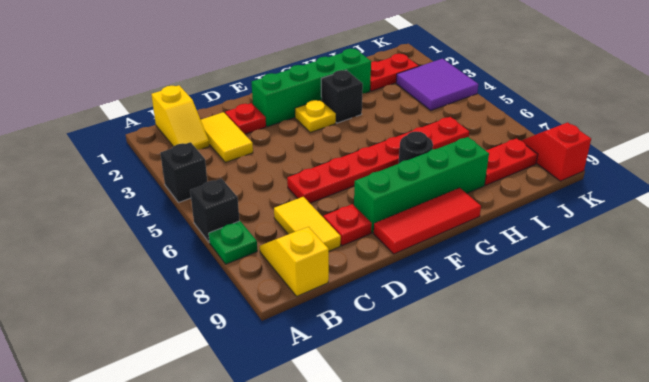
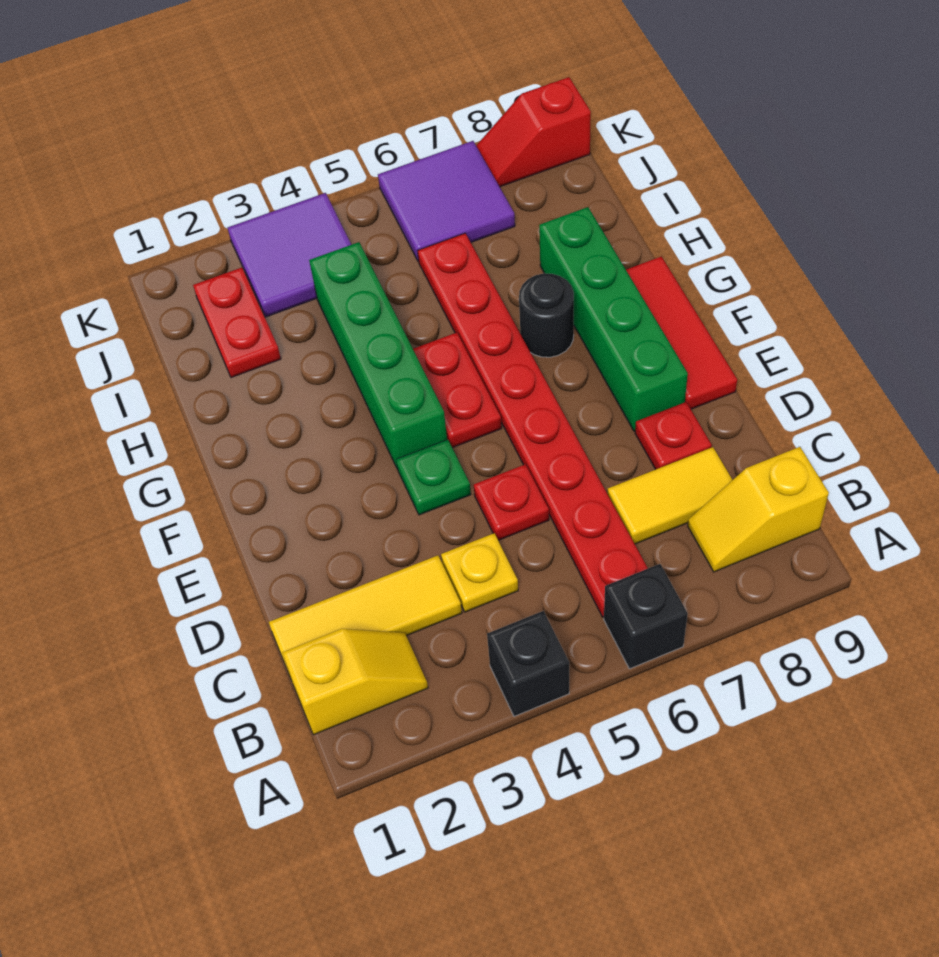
green plate A7 level 1 -> green plate E4 level 1
yellow tile C2:C3 level 1 -> yellow tile C1:C3 level 1
red plate D2 level 1 -> red plate D5 level 1
red plate D6:I6 level 1 -> red plate B6:I6 level 1
green brick E2:H2 level 1 -> green brick F4:I4 level 1
yellow plate F3 level 1 -> yellow plate C4 level 1
black brick G3 level 1 -> none
red plate I8:J8 level 1 -> red plate F5:G5 level 1
none -> purple tile J6:K7 level 1

